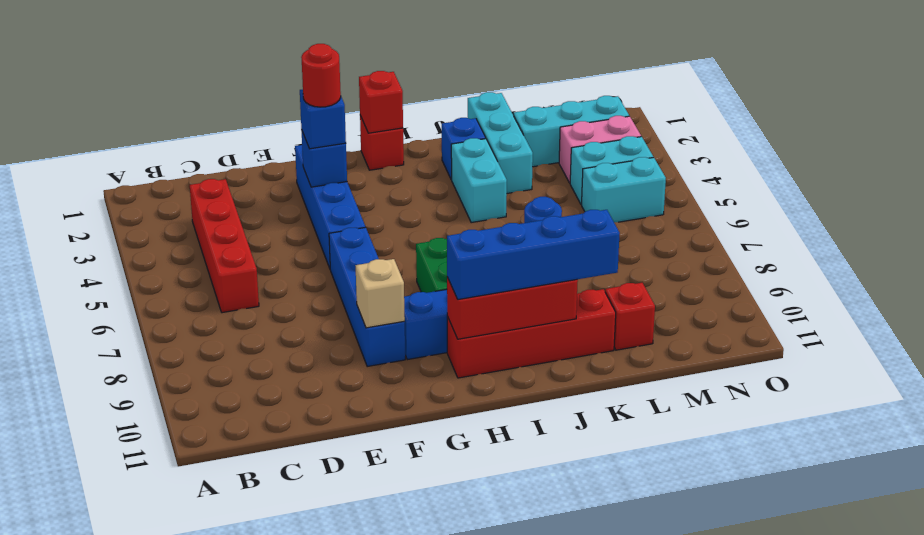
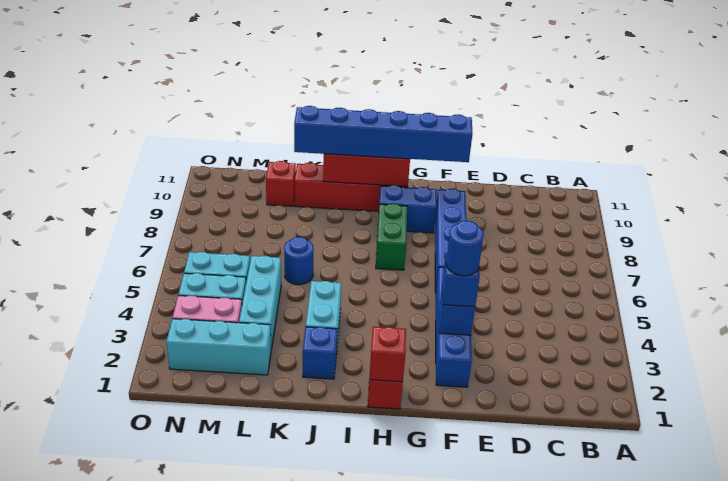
red brick C3:C6 level 1 -> none
red round brick F3 level 4 -> blue round brick F3 level 4
tan brick F9 level 2 -> none
blue brick H10:K10 level 3 -> blue brick F10:K10 level 3
cyan brick K1:K3 level 1 -> cyan brick L3:L5 level 1

